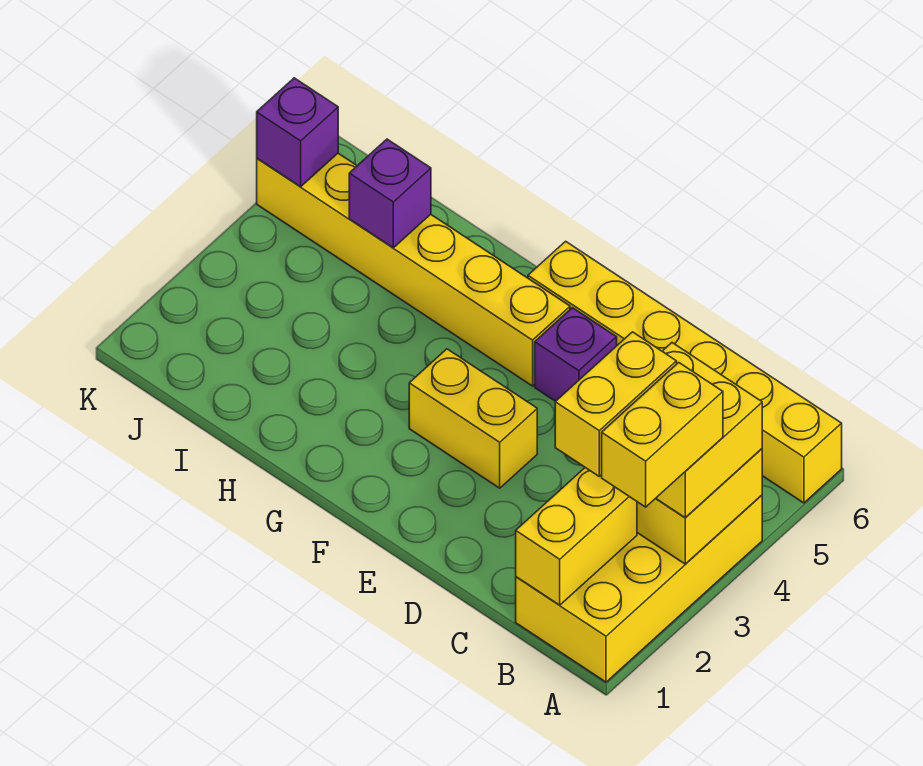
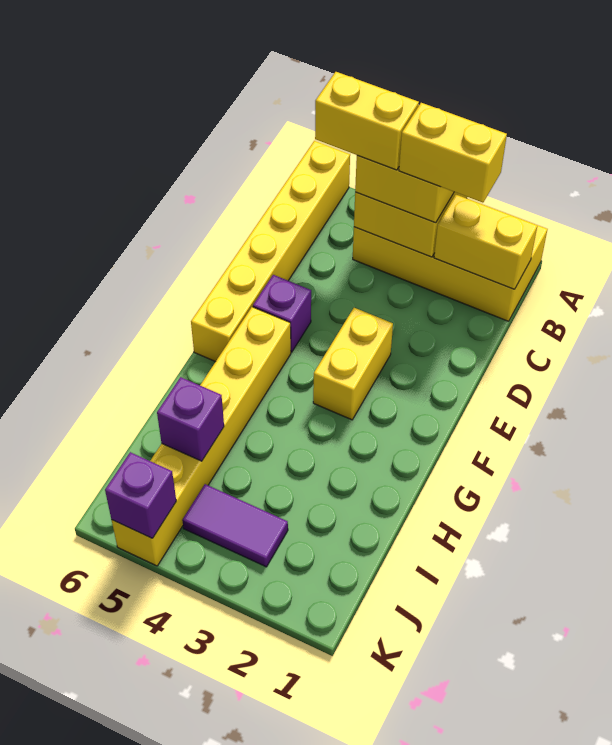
yellow brick A2:A3 level 4 -> yellow brick B4:B5 level 4
none -> purple tile J3:J4 level 1

